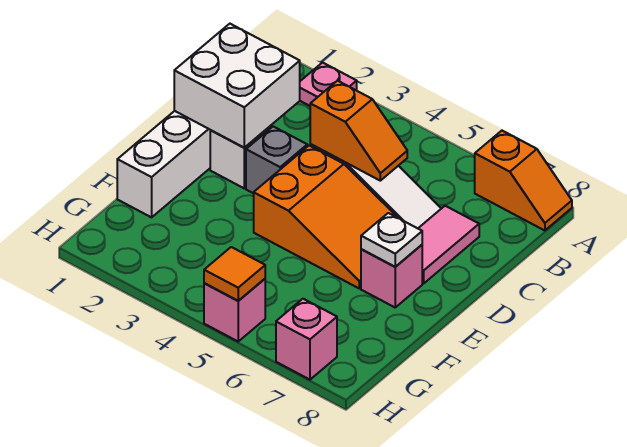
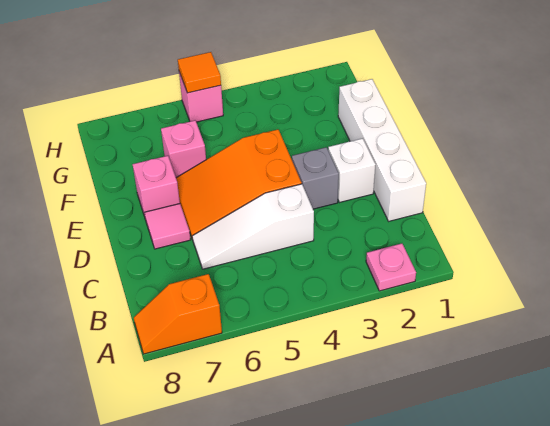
white brick C1:D2 level 2 -> none
orange slope C4:C5 level 2 top 4 -> none
pink tile C7:D7 level 1 -> pink tile D7 level 1
white plate E7 level 2 -> none
pink brick H7 level 1 -> pink brick F6 level 1

